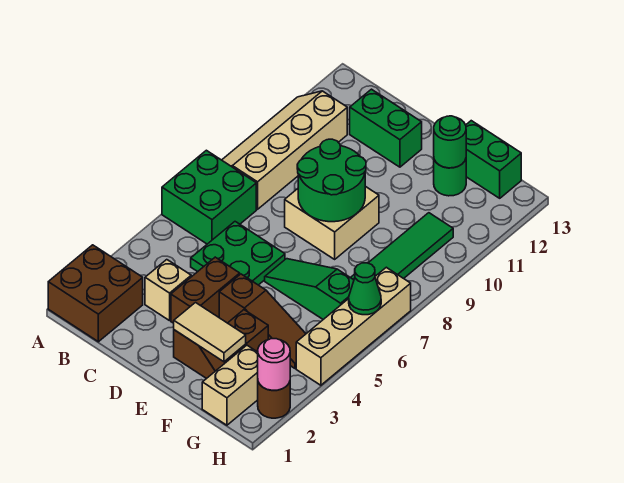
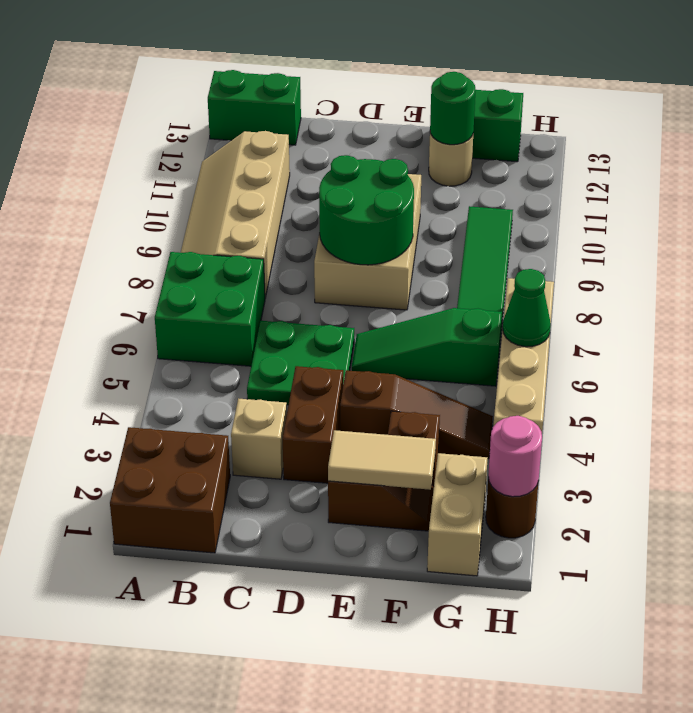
green brick C12:D12 level 1 -> green brick A13:B13 level 1
tan brick D8:E9 level 1 -> tan brick D8:E10 level 1
green round brick F12 level 1 -> tan round brick F12 level 1

